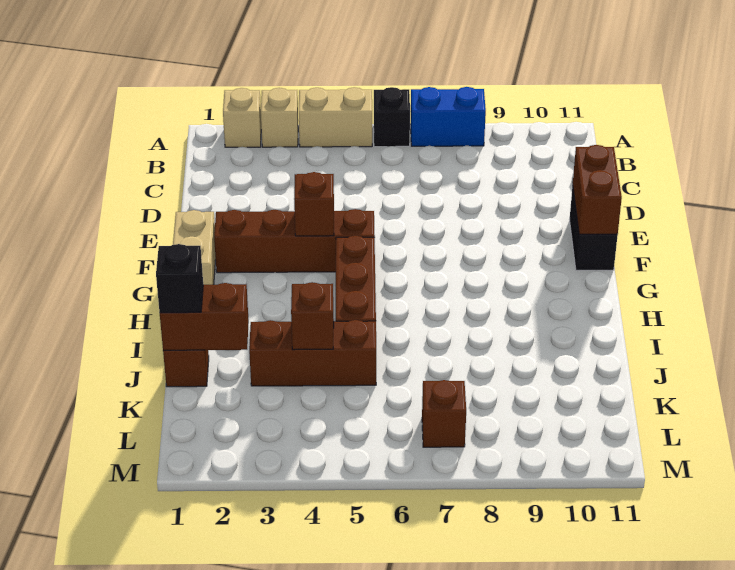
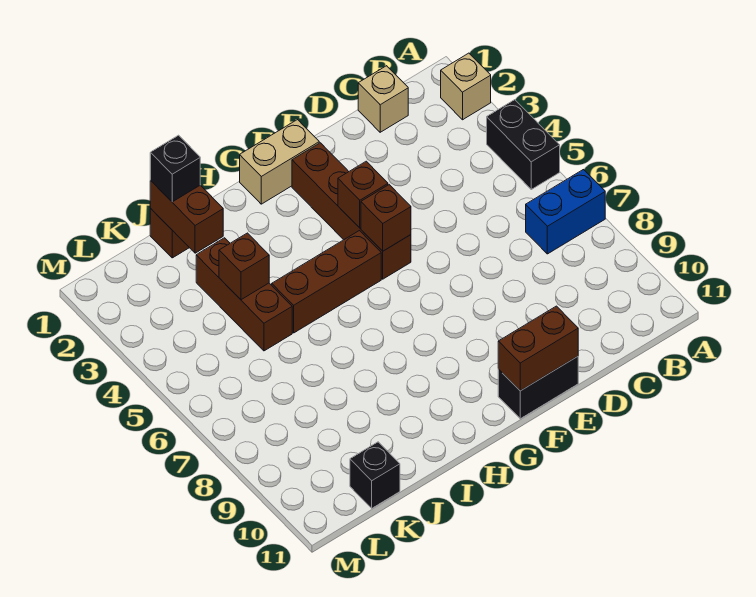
tan brick A3 level 1 -> tan brick C1 level 1
tan brick A4:A5 level 1 -> black brick A4:A5 level 1
black brick A6 level 1 -> black brick K11 level 1
blue brick A7:A8 level 1 -> blue brick A7:B7 level 1
brown brick L7 level 1 -> brown brick F5 level 2

